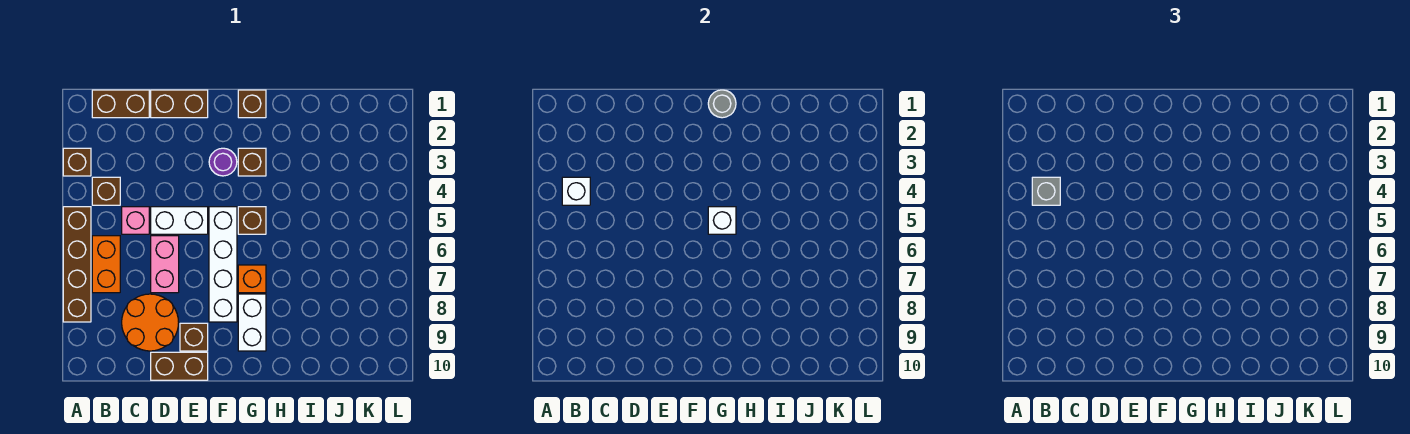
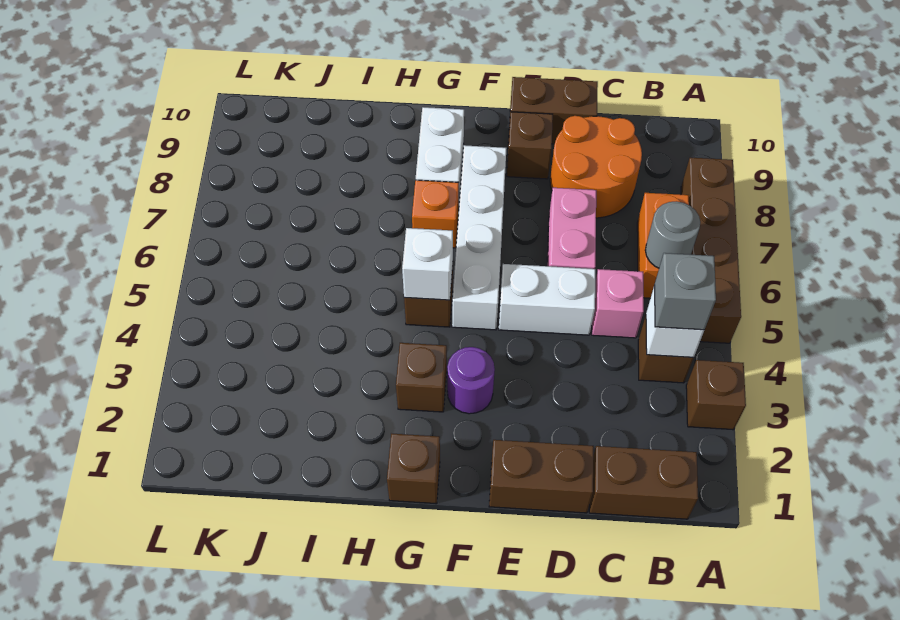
grey round brick G1 level 2 -> grey round brick B6 level 2

